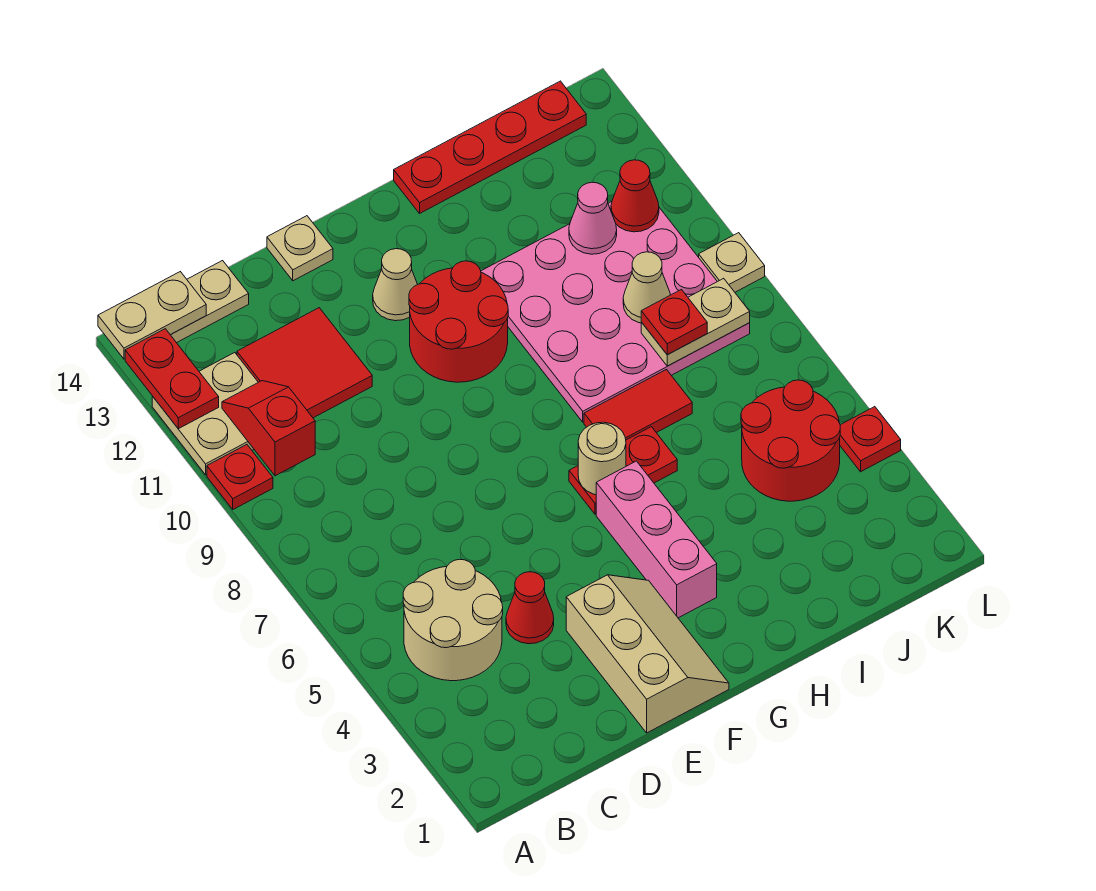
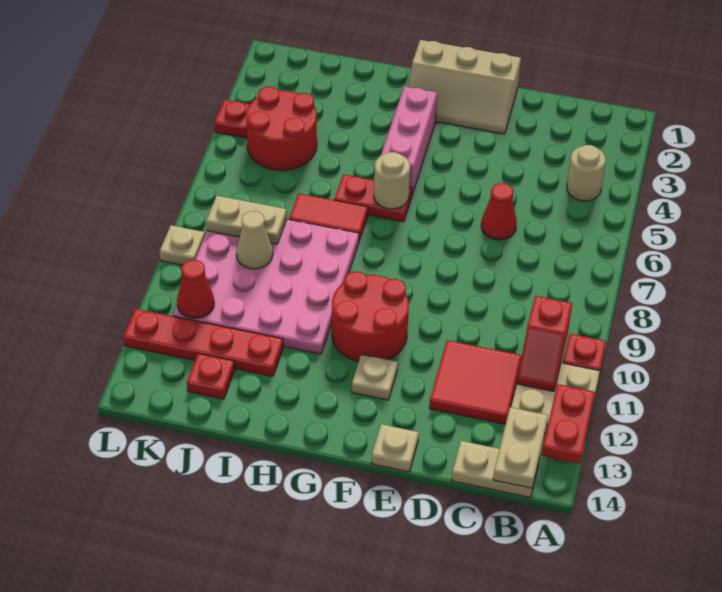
tan plate A14:B14 level 2 -> tan plate B13:B14 level 2
tan round brick B4:C5 level 1 -> tan round brick B4 level 1
red cone D4 level 1 -> red cone D6 level 1
tan slope E1:F3 level 1 top E -> tan slope E1:G2 level 1 top 1
tan cone F12 level 1 -> tan plate F12 level 1
red plate H14:K14 level 1 -> red plate I12:L12 level 1
red plate J8 level 3 -> red plate J13 level 1
pink cone J11 level 2 -> none

